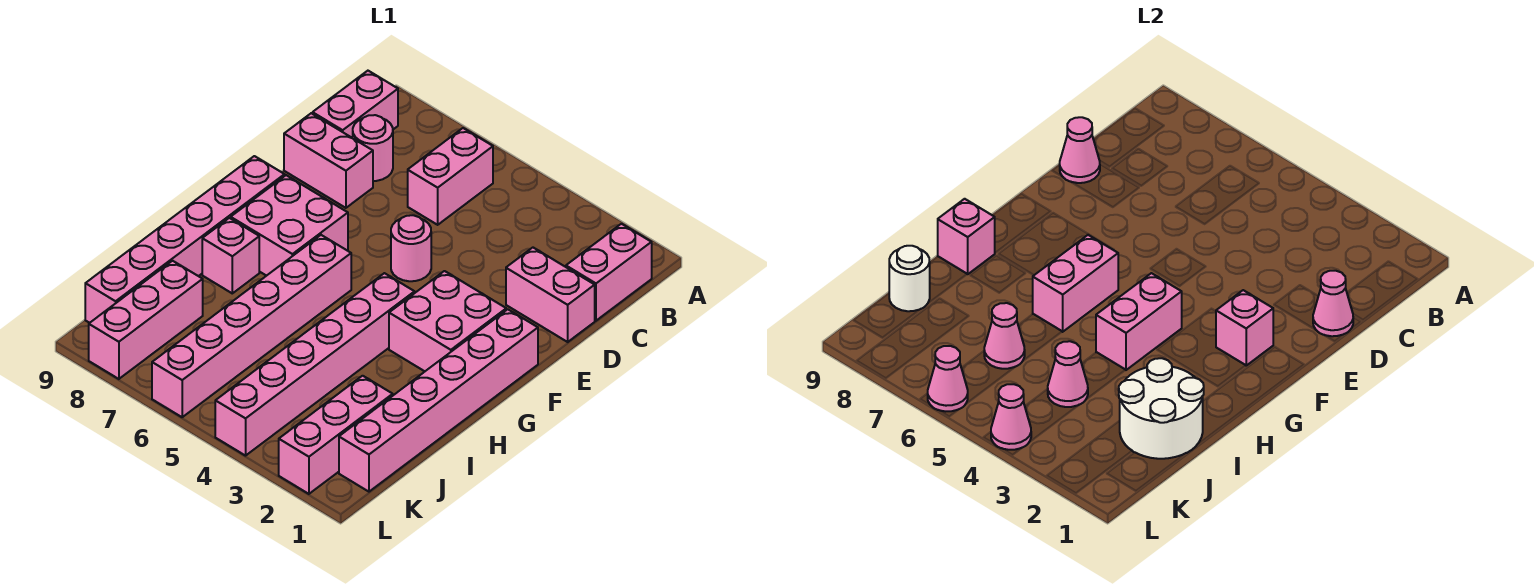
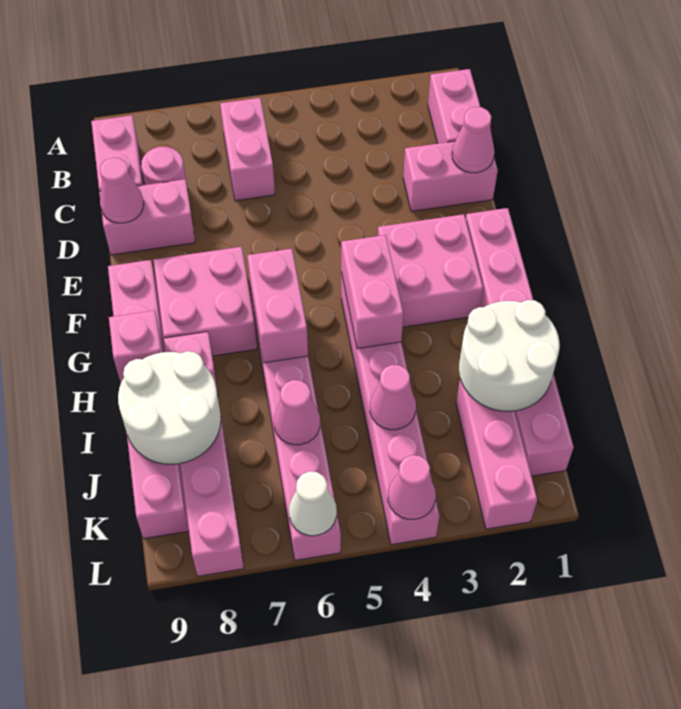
pink round brick E5 level 1 -> none
pink brick F2 level 2 -> none
white round brick J9 level 2 -> white round brick I8:J9 level 2
pink cone L6 level 2 -> white cone L6 level 2

